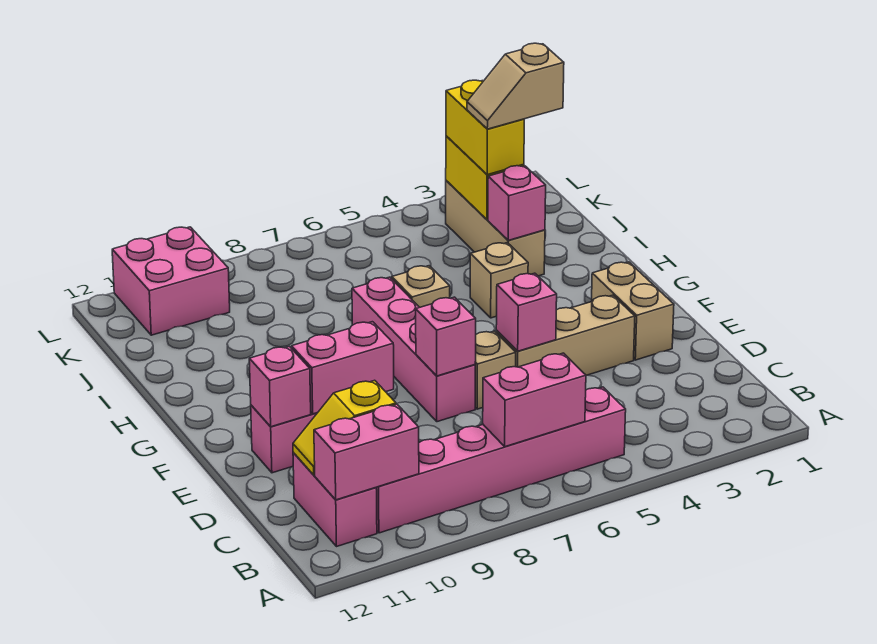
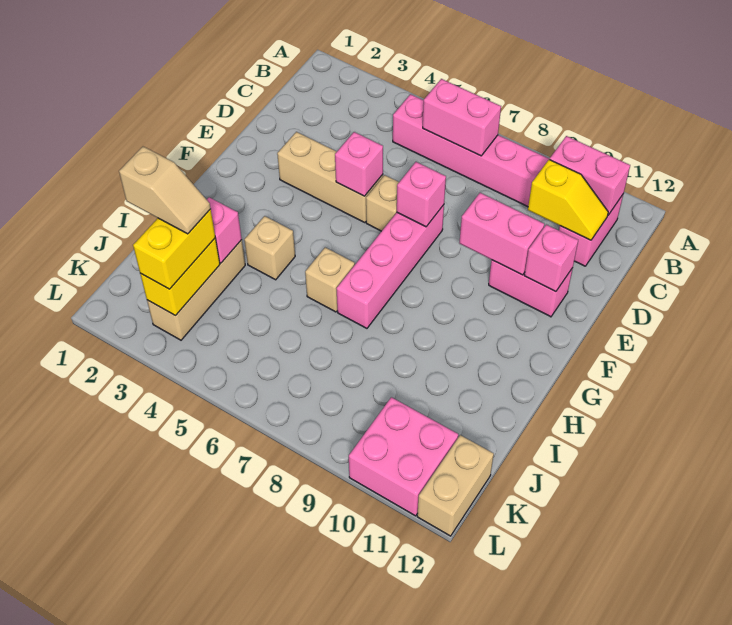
tan brick E2:F2 level 1 -> tan brick K12:L12 level 1

